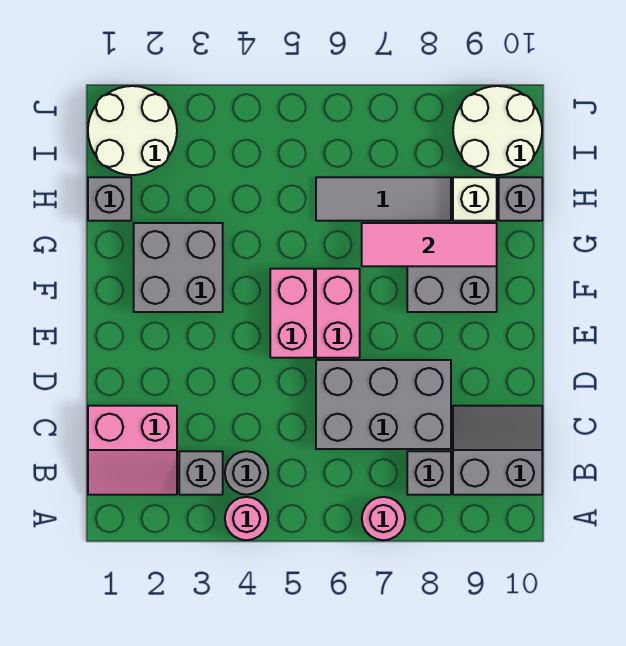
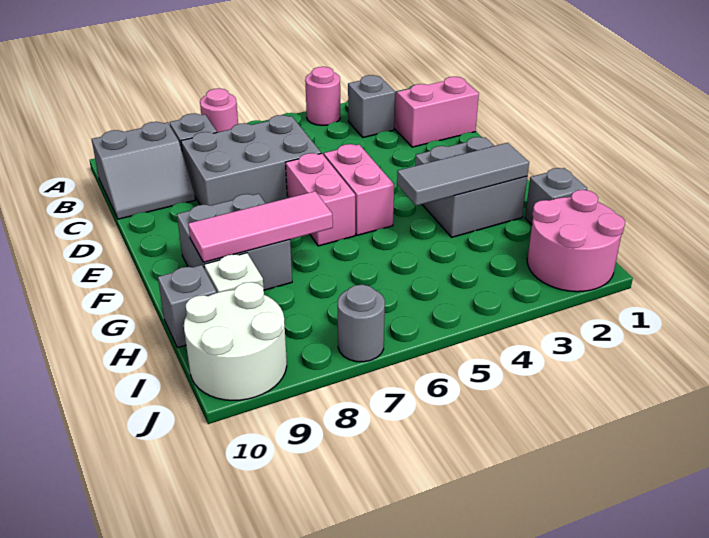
grey round brick B4 level 1 -> grey round brick J7 level 1
grey tile H6:H8 level 1 -> grey tile G2:G4 level 2
white round brick I1:J2 level 1 -> pink round brick I1:J2 level 1

